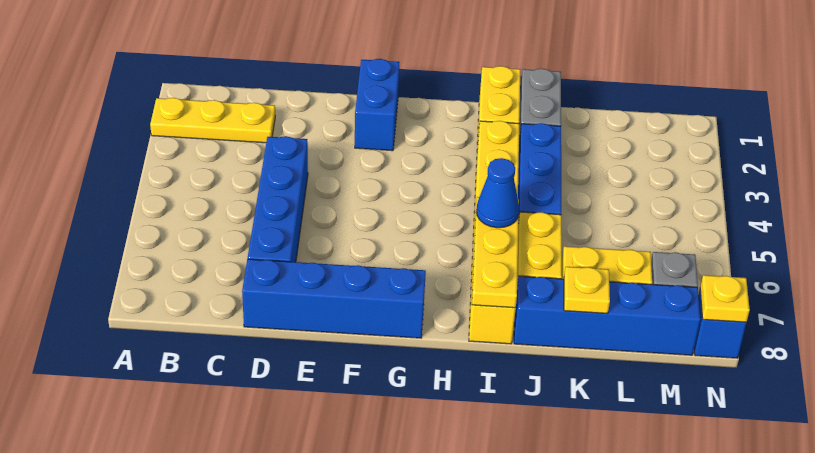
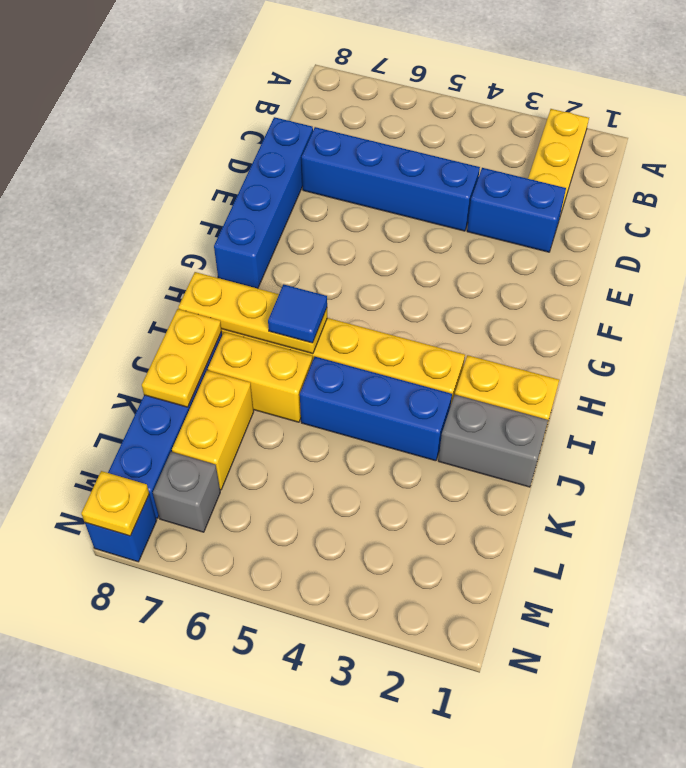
blue brick F1:F2 level 1 -> blue brick D2:D3 level 1
blue cone I6 level 3 -> blue tile I6 level 3
yellow plate K8 level 2 -> yellow plate J8:K8 level 2

